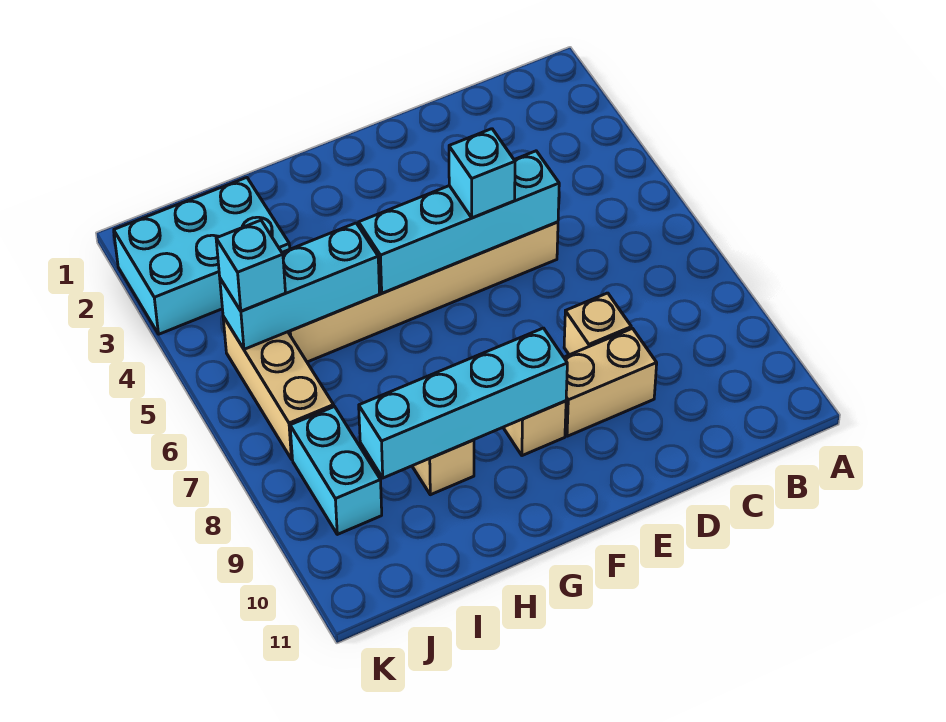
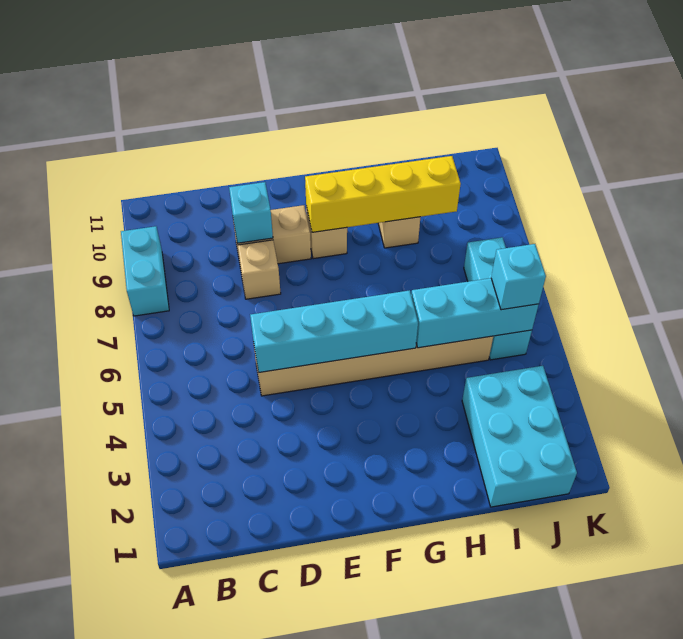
cyan brick E5 level 3 -> cyan brick D9 level 2
cyan brick F9:I9 level 2 -> yellow brick F9:I9 level 2
cyan brick I2:K3 level 1 -> cyan brick I1:J3 level 1
tan brick J5:J7 level 1 -> cyan brick J5:J7 level 1
cyan brick J8:J9 level 1 -> cyan brick A8:A9 level 1

